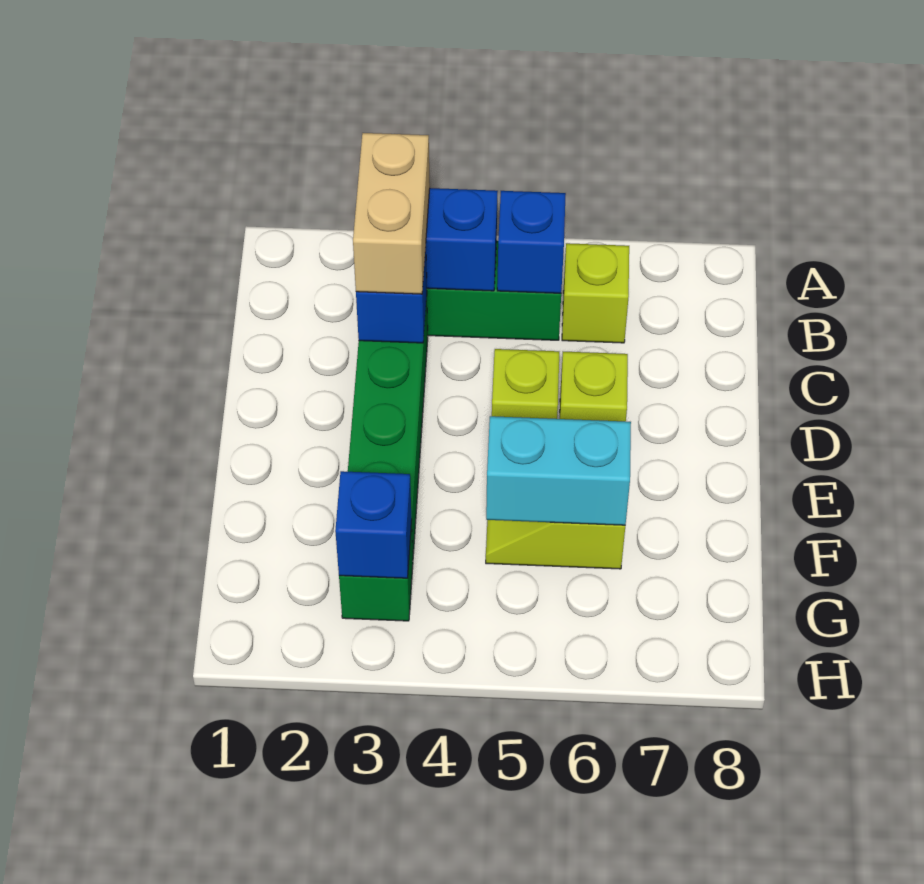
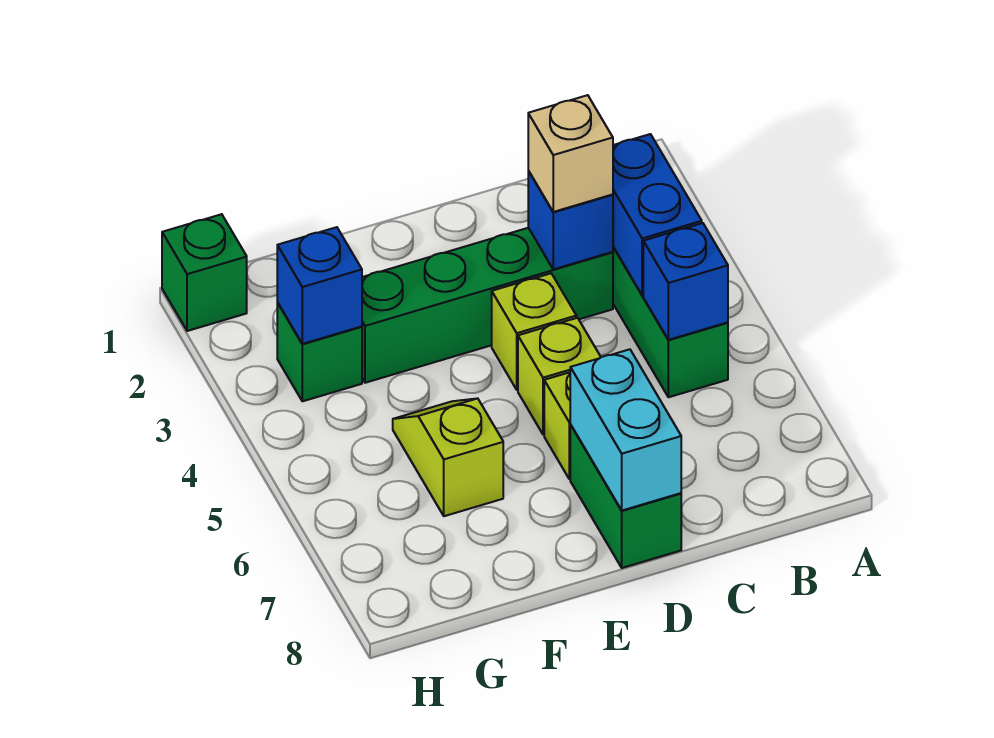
tan brick B3:C3 level 3 -> tan brick C3 level 3
lime brick B6 level 1 -> lime brick D4 level 1
none -> green brick D7:D8 level 1
cyan brick F5:F6 level 2 -> cyan brick D7:D8 level 2
none -> green brick H1 level 1

